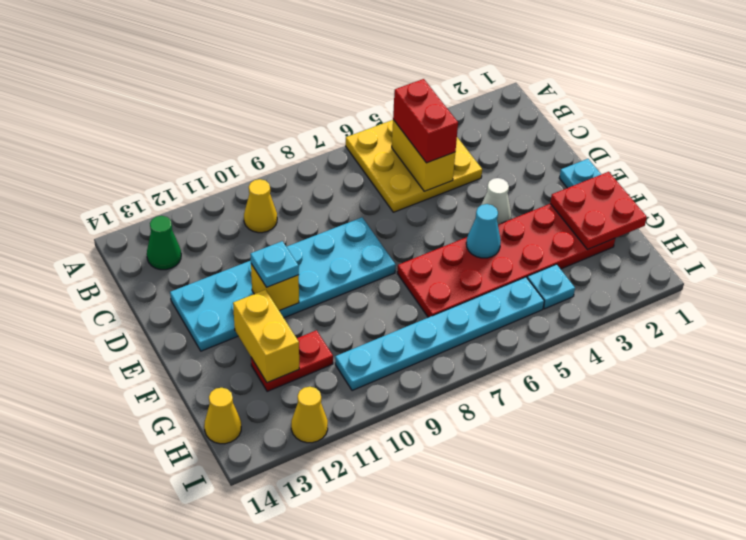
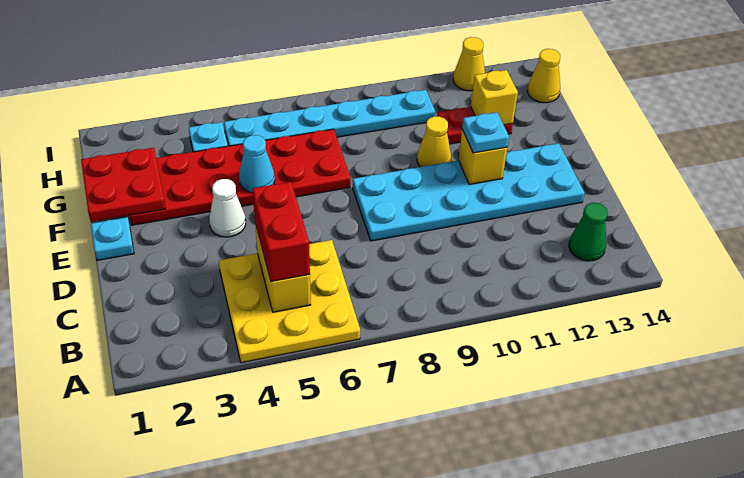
yellow cone B10 level 1 -> yellow cone F10 level 1
yellow brick F12:G12 level 2 -> yellow brick G12 level 2

